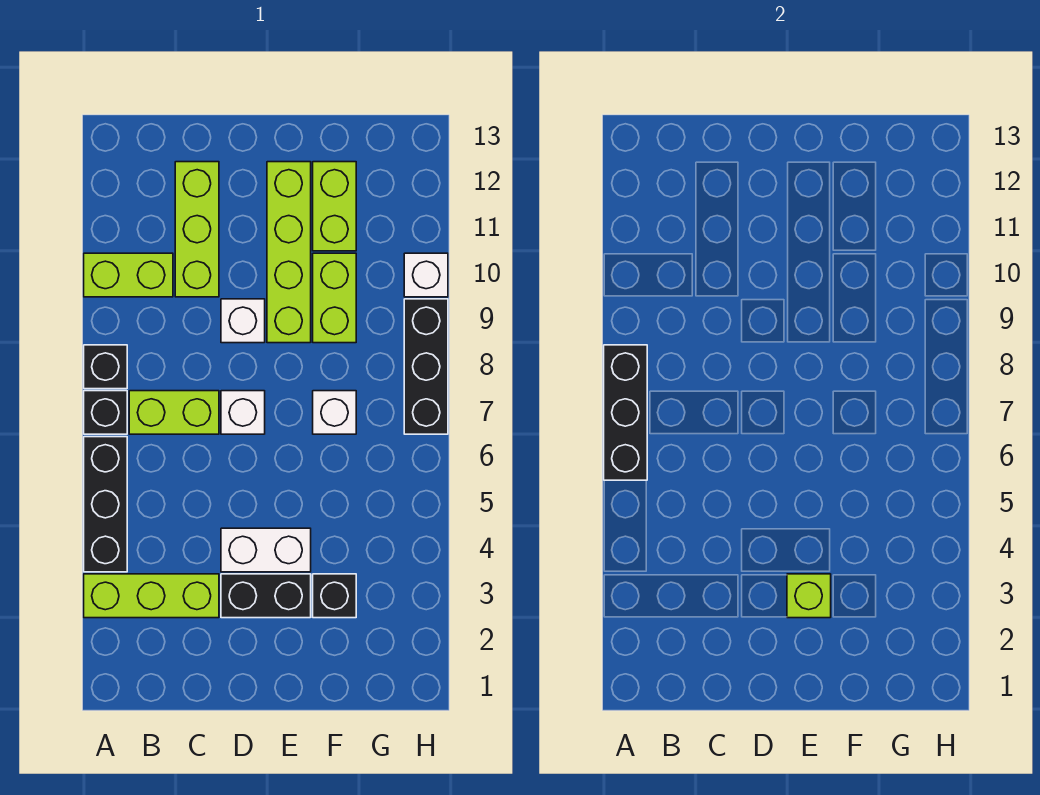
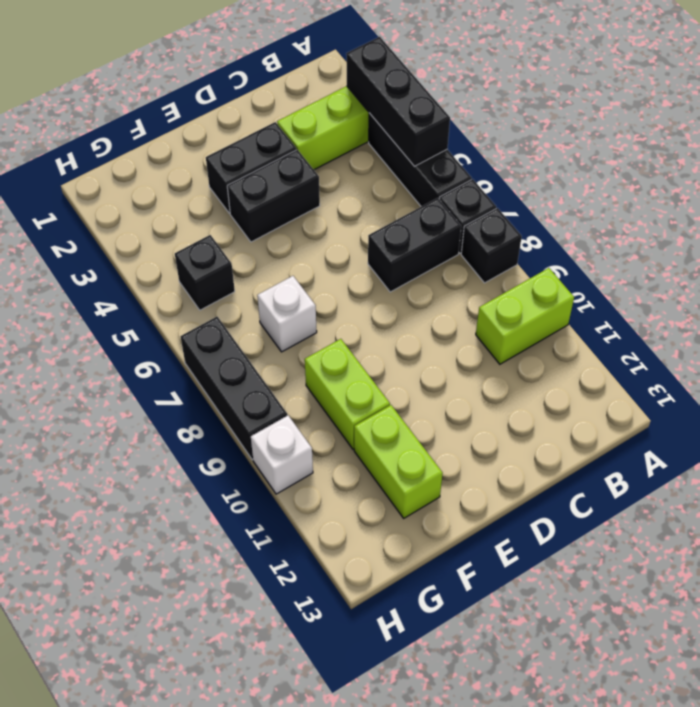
black brick A6:A8 level 2 -> black brick A3:A5 level 2
lime brick B7:C7 level 1 -> black brick B7:C7 level 1
lime brick C10:C12 level 1 -> none
white brick D4:E4 level 1 -> black brick D4:E4 level 1
white brick D7 level 1 -> none
white brick D9 level 1 -> none
lime brick E3 level 2 -> none
lime brick E9:E12 level 1 -> none
black brick F3 level 1 -> black brick G5 level 1

